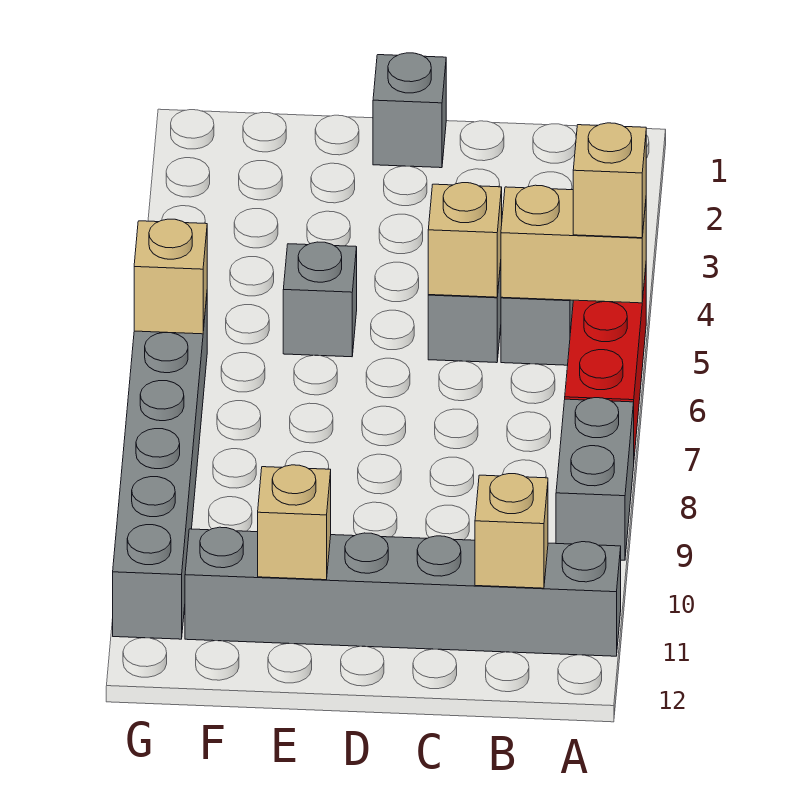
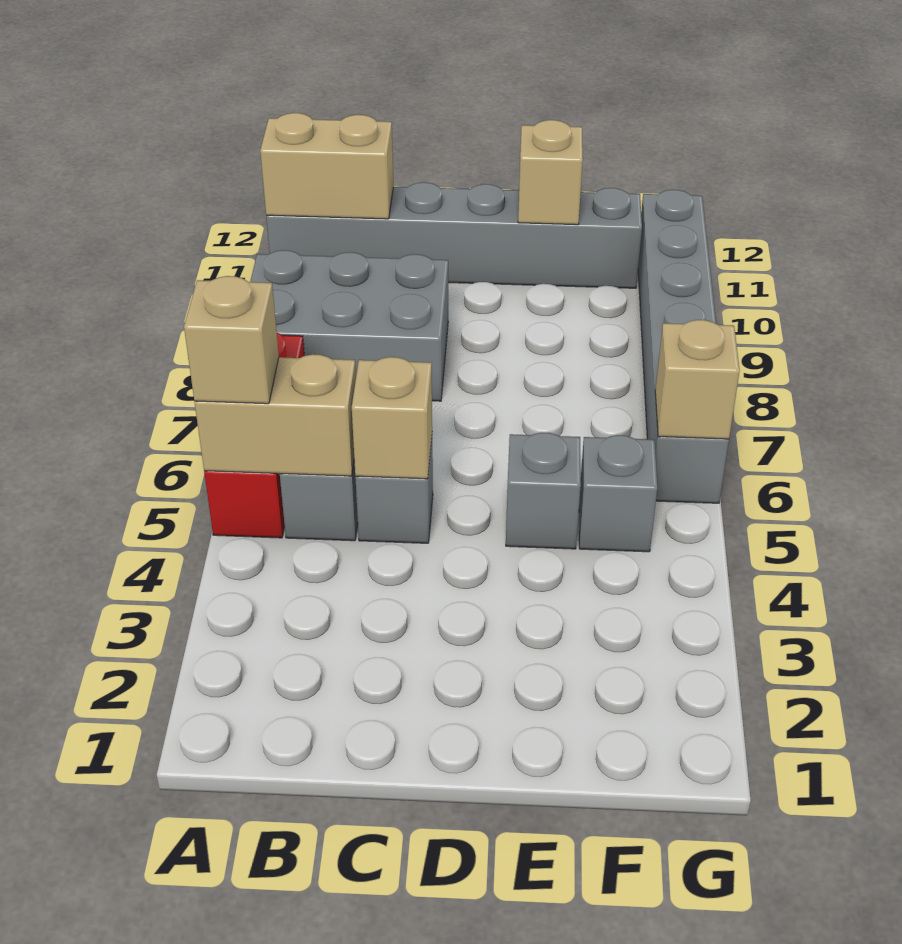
grey brick A8:A9 level 1 -> grey brick A8:C9 level 1
tan brick B11 level 2 -> tan brick A11:B11 level 2
grey brick D1 level 1 -> grey brick F5 level 1

